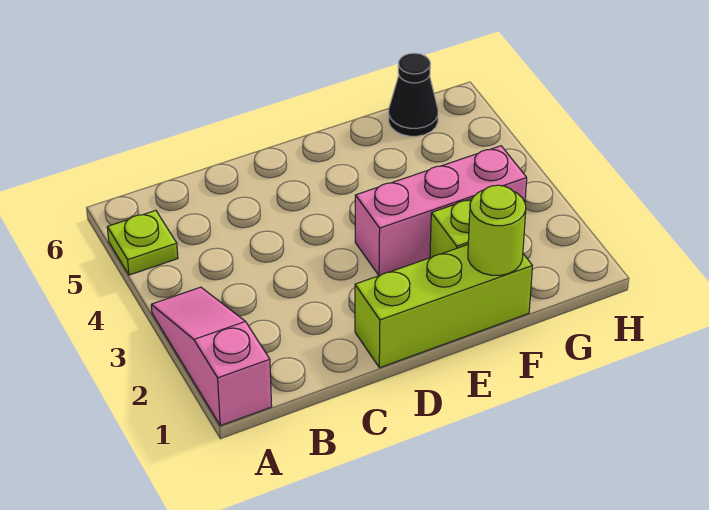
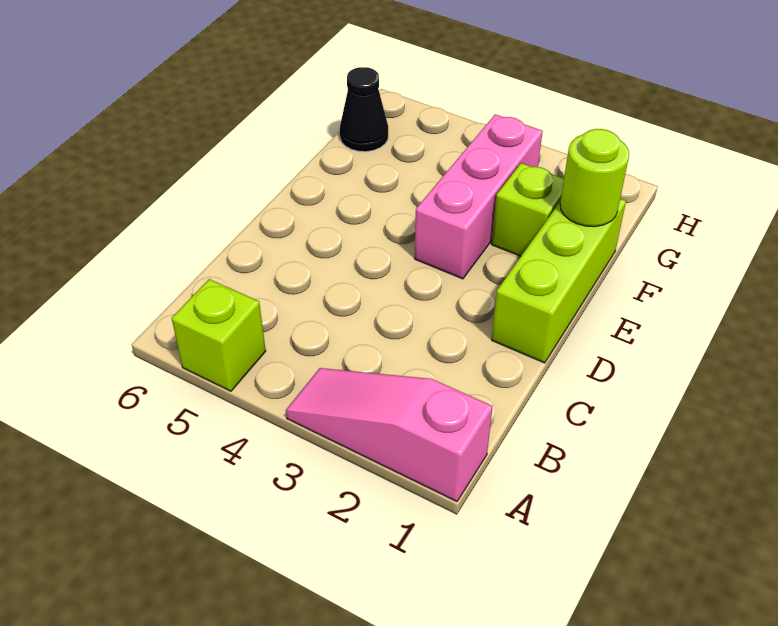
lime plate A5 level 1 -> lime brick A5 level 1

